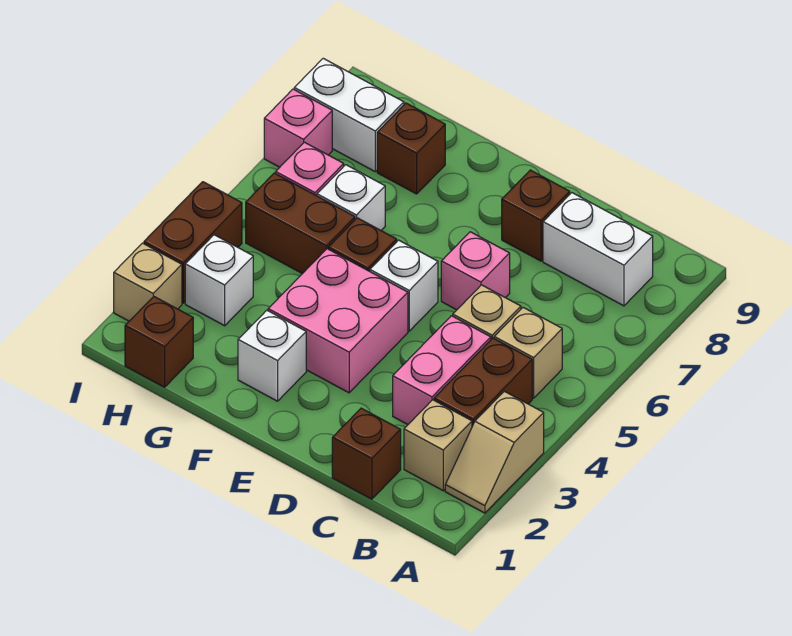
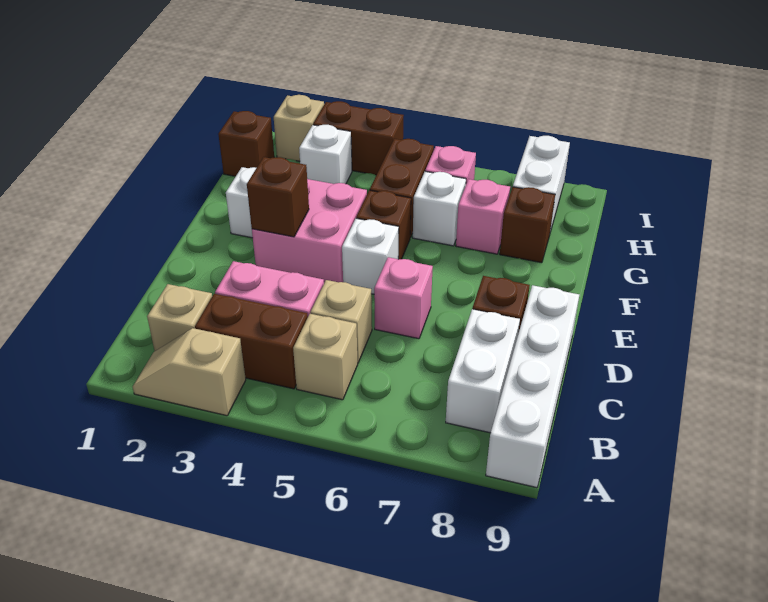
none -> white brick A9:D9 level 1
brown brick C1 level 1 -> brown brick E3 level 2
pink brick I7 level 1 -> pink brick G7 level 1

